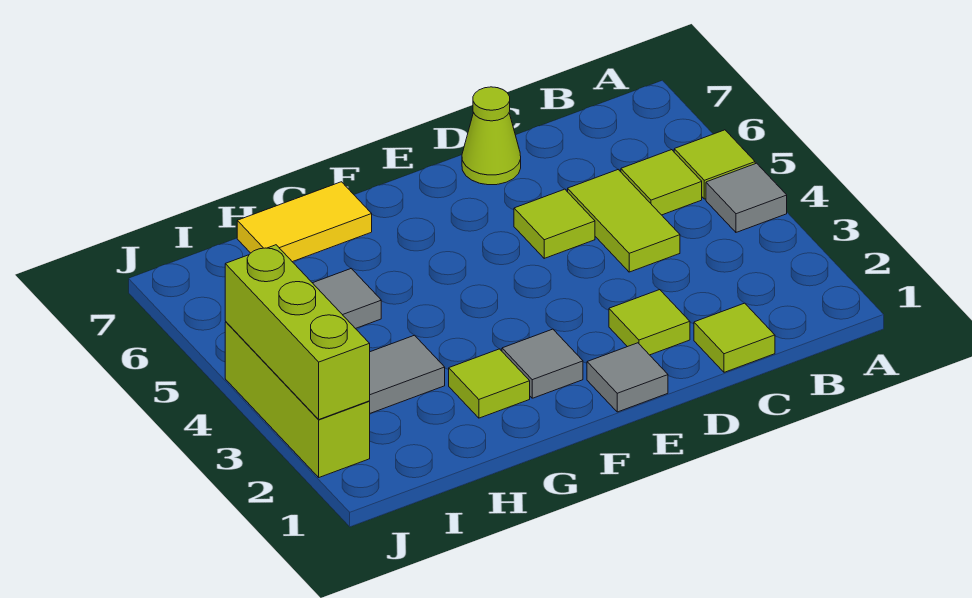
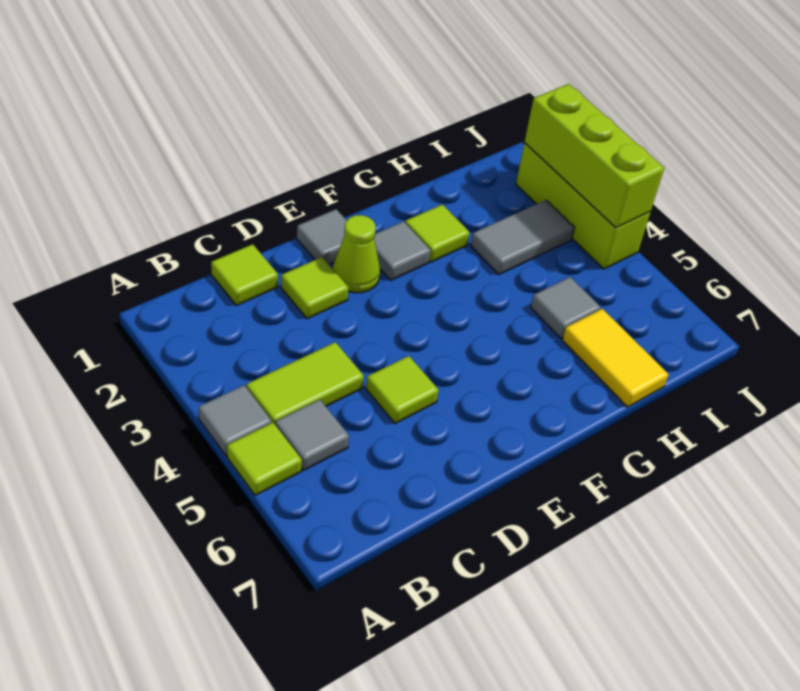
lime tile B5 level 1 -> grey tile B5 level 1
lime tile C4:C5 level 1 -> lime tile B4:C4 level 1
lime cone D7 level 1 -> lime cone E2 level 1
yellow tile G7:H7 level 1 -> yellow tile H6:H7 level 1

